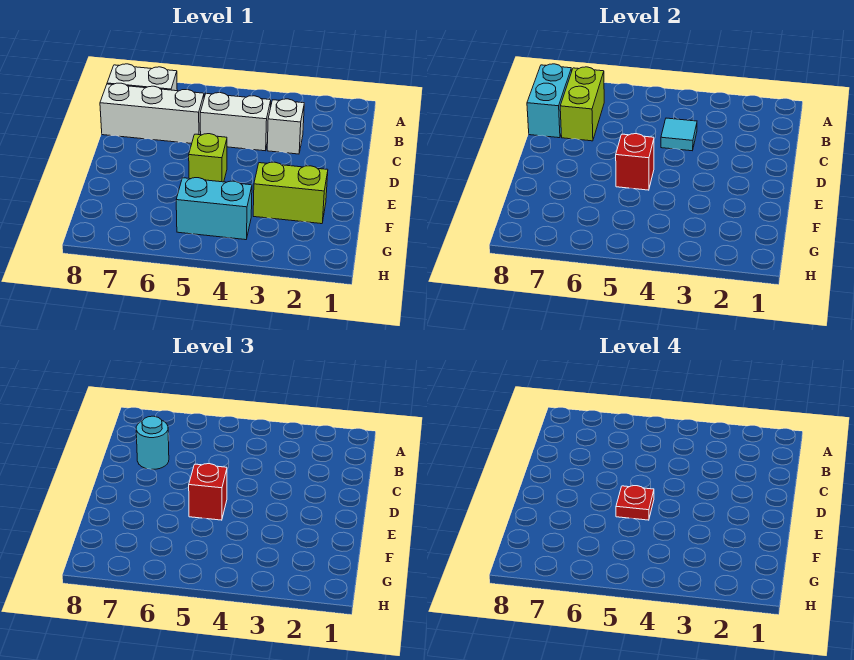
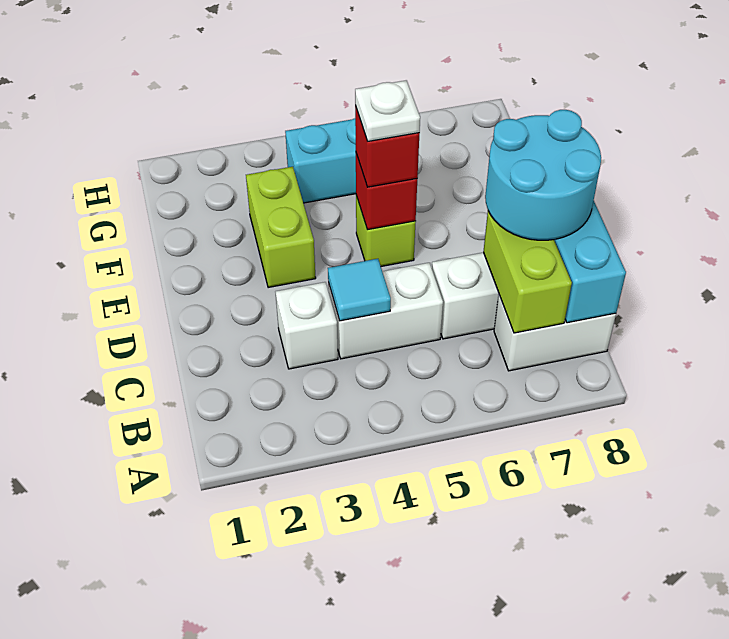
cyan round brick C7 level 3 -> cyan round brick C7:D8 level 3
red plate E5 level 4 -> white plate E5 level 4
lime brick F2:F3 level 1 -> lime brick E3:F3 level 1

